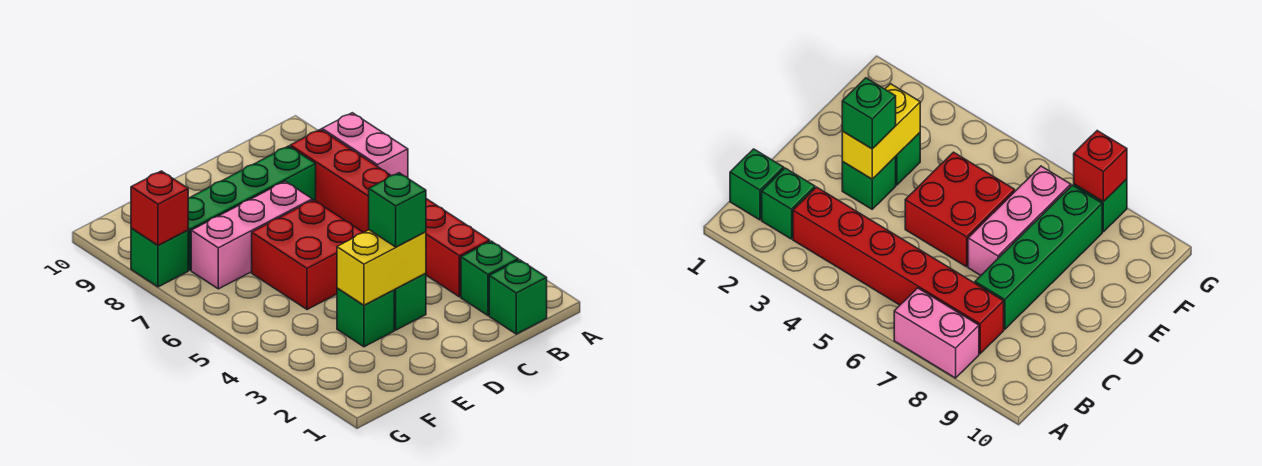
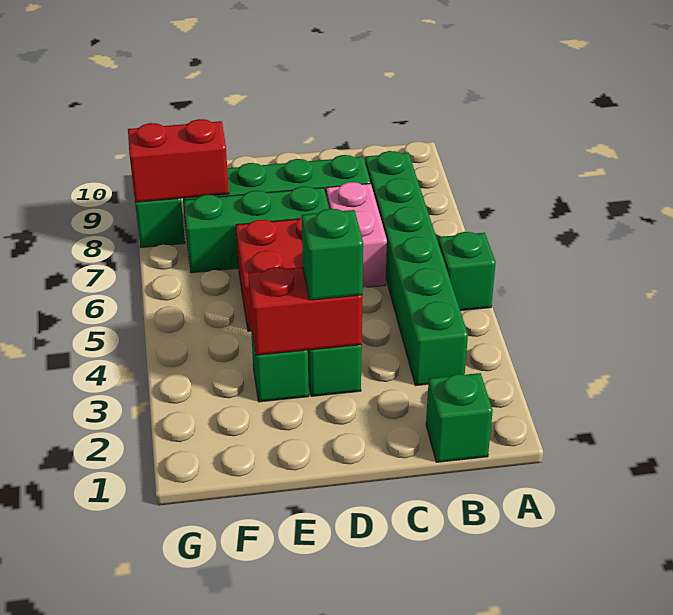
pink brick A7:A8 level 1 -> pink brick C6:C7 level 1
green brick B2 level 1 -> green brick A5 level 1
red brick B3:B8 level 1 -> green brick B3:B8 level 1
yellow brick D3:E3 level 2 -> red brick D3:E3 level 2
pink brick D7:F7 level 1 -> green brick D7:F7 level 1
red brick G8 level 2 -> red brick F8:G8 level 2

